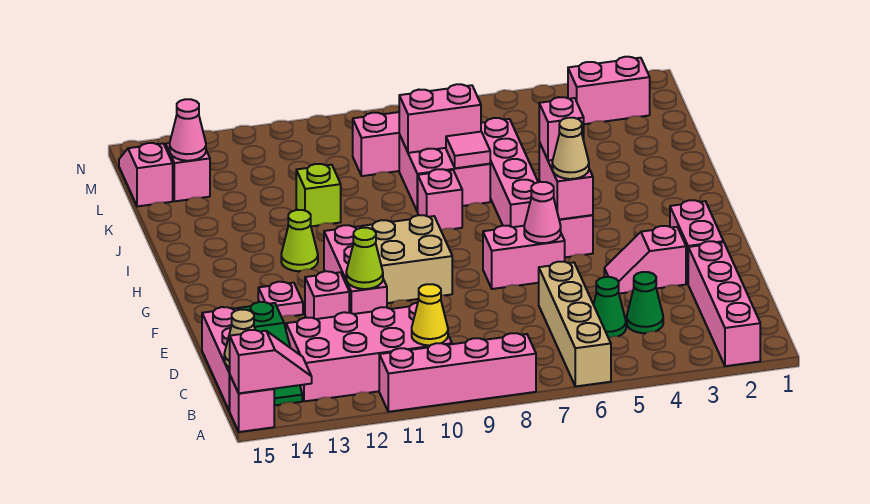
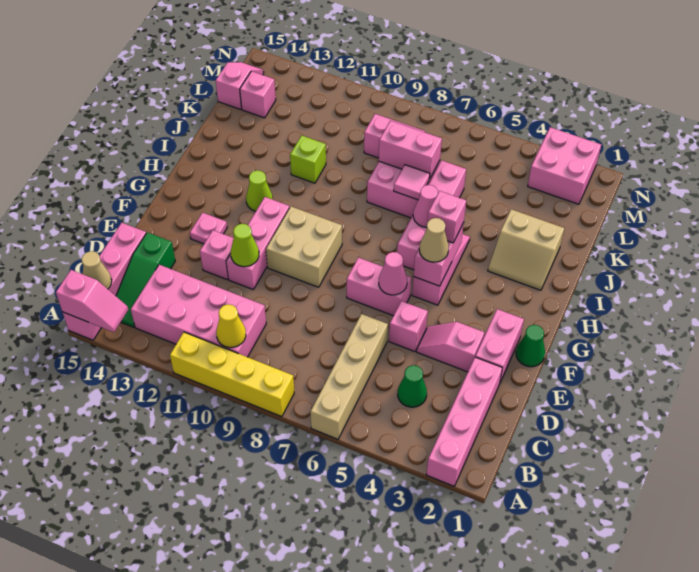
pink brick A8:A11 level 1 -> yellow brick A8:A11 level 1
green cone C5 level 1 -> green cone F1 level 1
none -> tan slope I2:J3 level 1 top J
pink brick I8 level 1 -> pink brick E5 level 1
pink cone L14 level 2 -> pink cone I6 level 2
pink brick M2:M3 level 1 -> pink brick M2:N3 level 1

